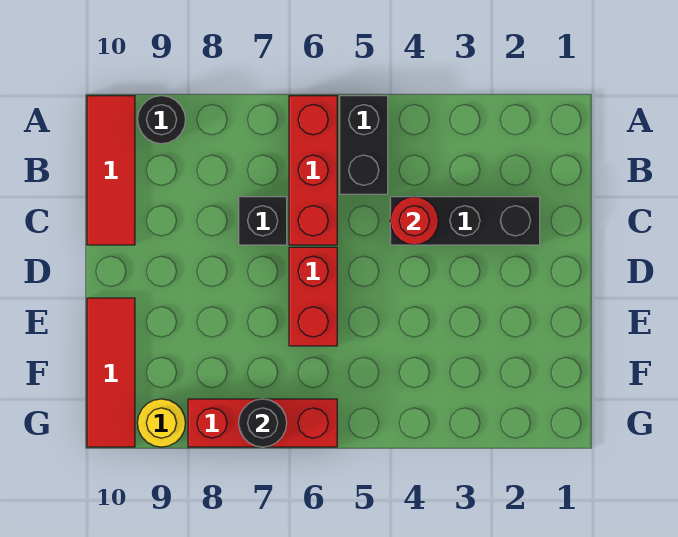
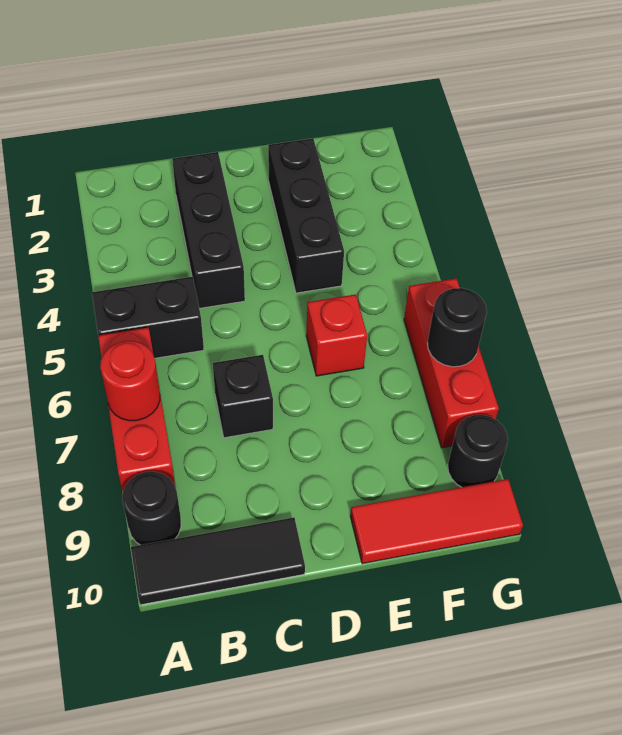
red brick A6:C6 level 1 -> red brick A6:A8 level 1
red tile A10:C10 level 1 -> black tile A10:C10 level 1
red round brick C4 level 2 -> red round brick A7 level 2
red brick D6:E6 level 1 -> red brick E6 level 1
none -> black brick E2:E4 level 1
yellow round brick G9 level 1 -> black round brick G9 level 1

